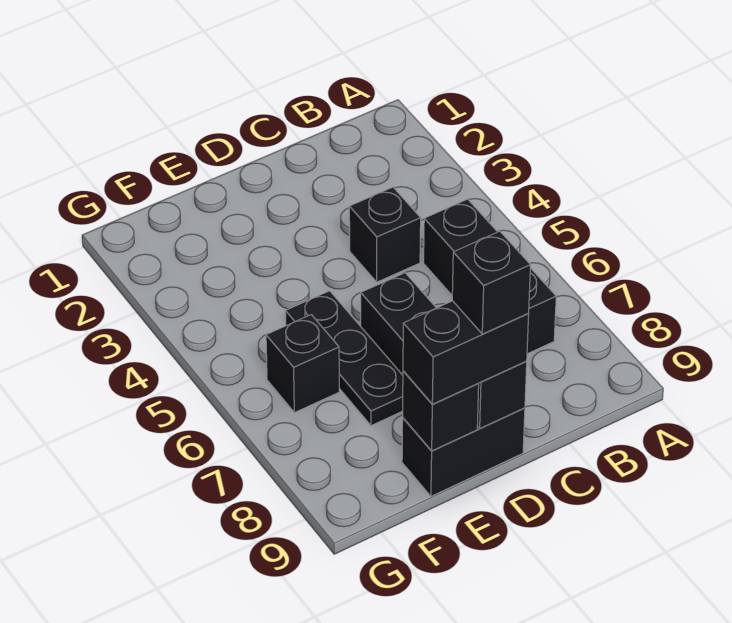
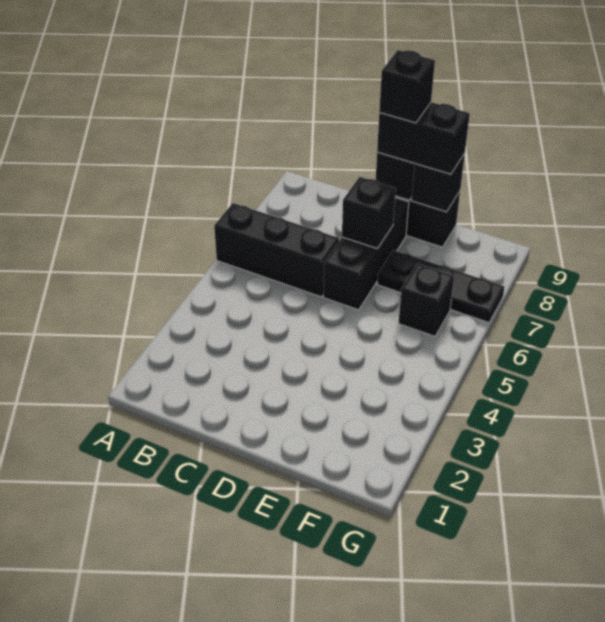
black brick B5:B7 level 1 -> black brick A6:C6 level 1
black brick C4 level 1 -> black brick D7 level 2
black plate E5:E7 level 1 -> black plate E7:G7 level 1

